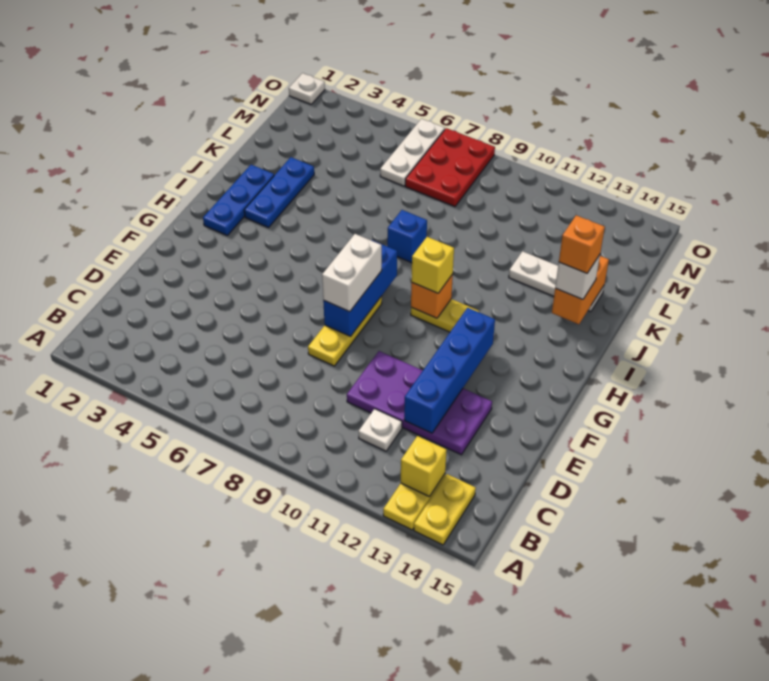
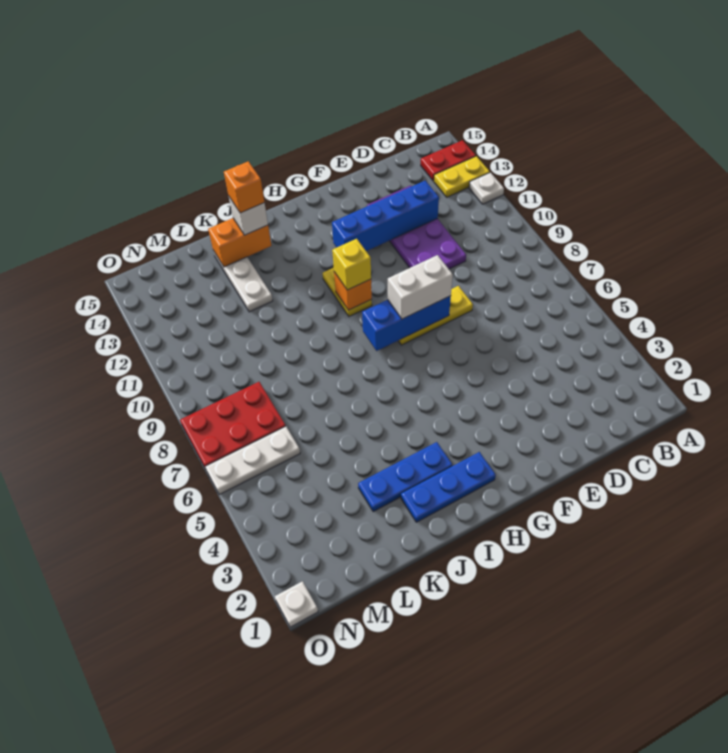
yellow plate A14:B14 level 1 -> red plate A14:B14 level 1
yellow brick B13 level 2 -> none
white plate C11 level 1 -> white plate A12 level 1
blue brick J8 level 1 -> none

